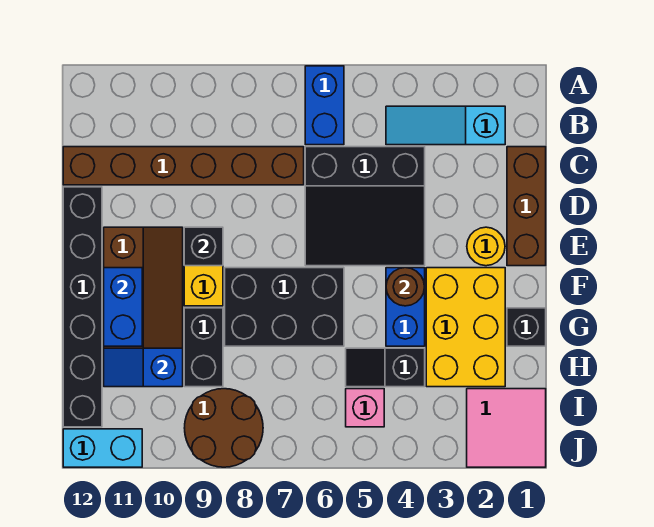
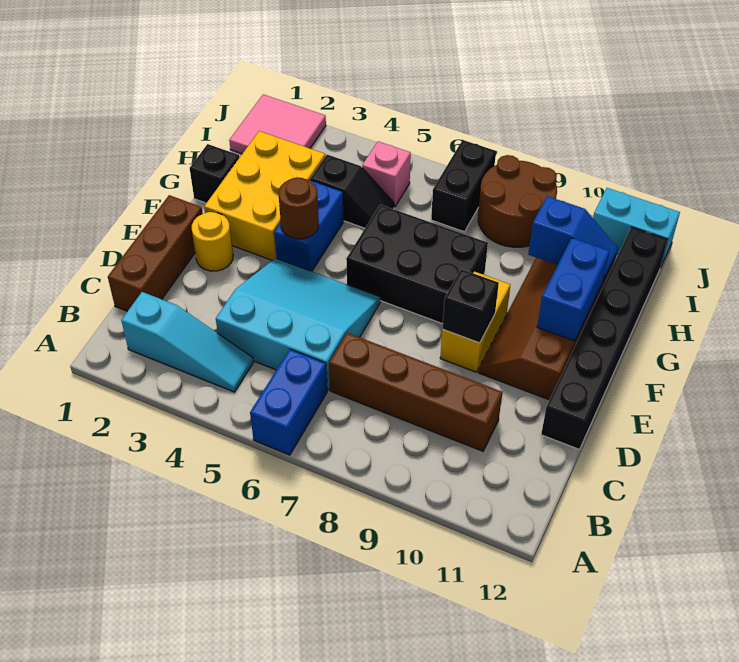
black slope C4:E6 level 1 top C -> cyan slope C4:E6 level 1 top C
brown brick C7:C12 level 1 -> brown brick C7:C10 level 1
black brick G9:H9 level 1 -> black brick I7:J7 level 1

